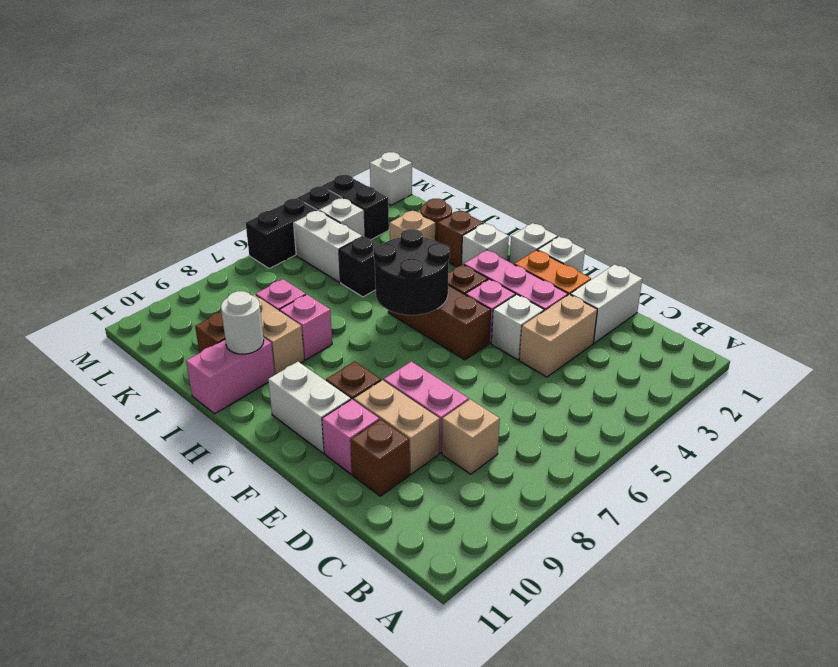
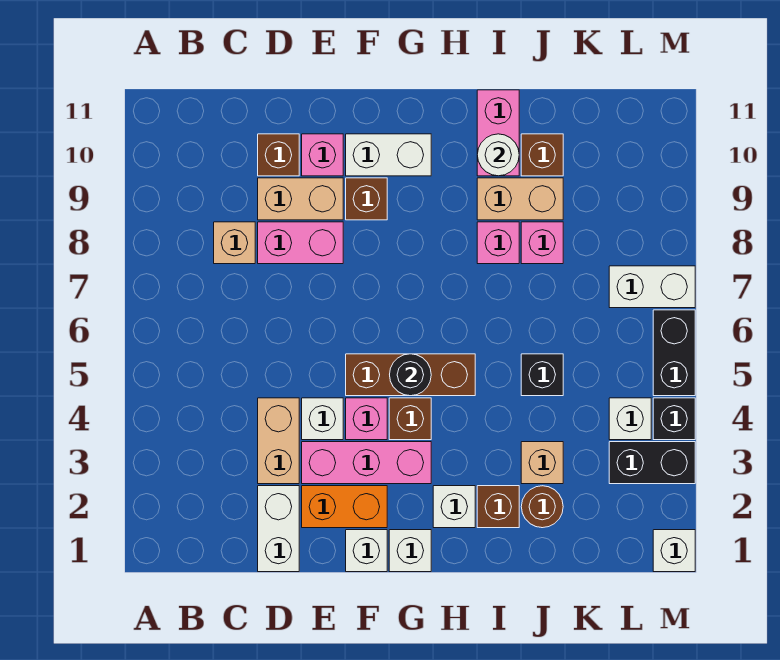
black round brick G5:H6 level 2 -> black round brick G5 level 2
white brick K5:L5 level 1 -> white brick L7:M7 level 1

